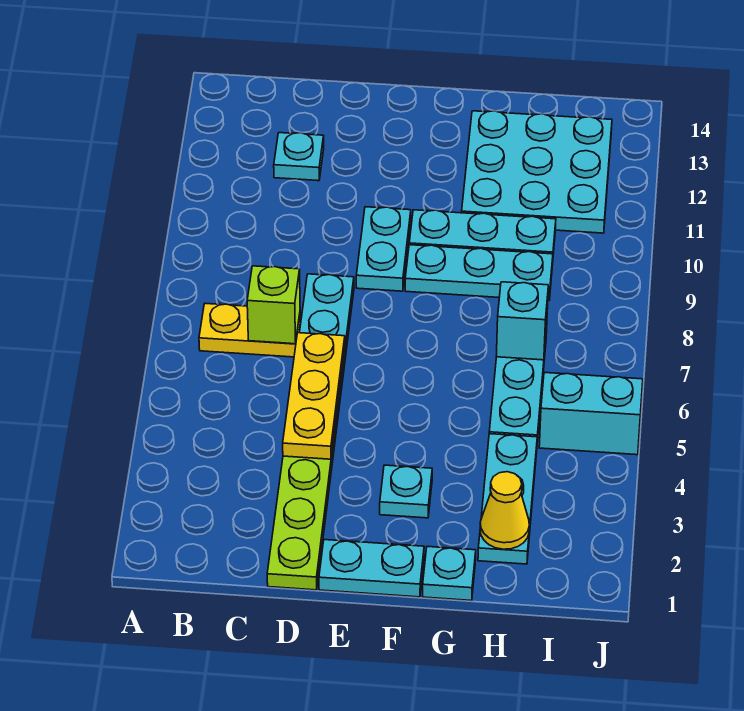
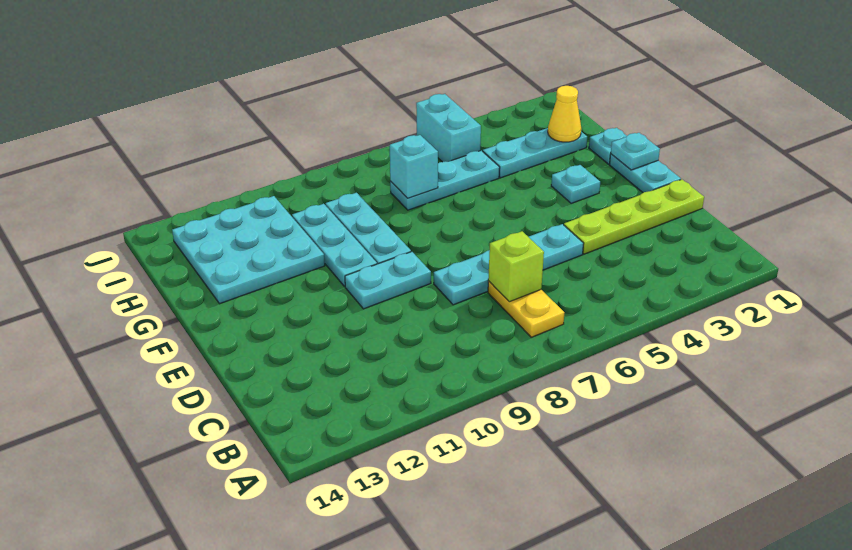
cyan plate C12 level 1 -> cyan plate F1 level 2
yellow plate D4:D6 level 2 -> none

